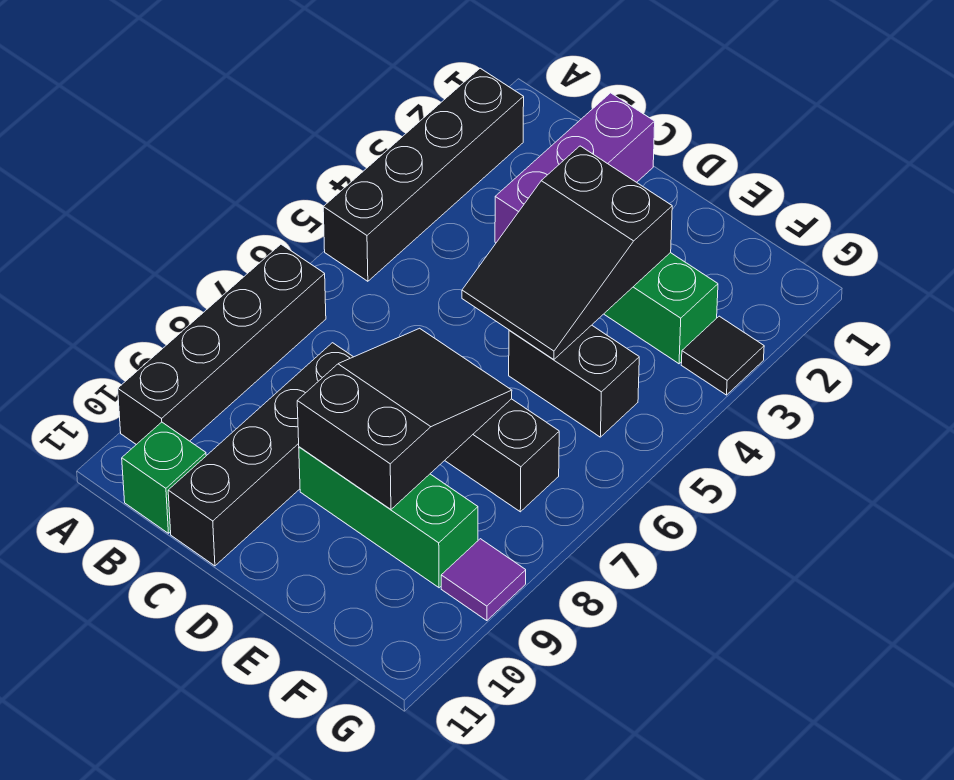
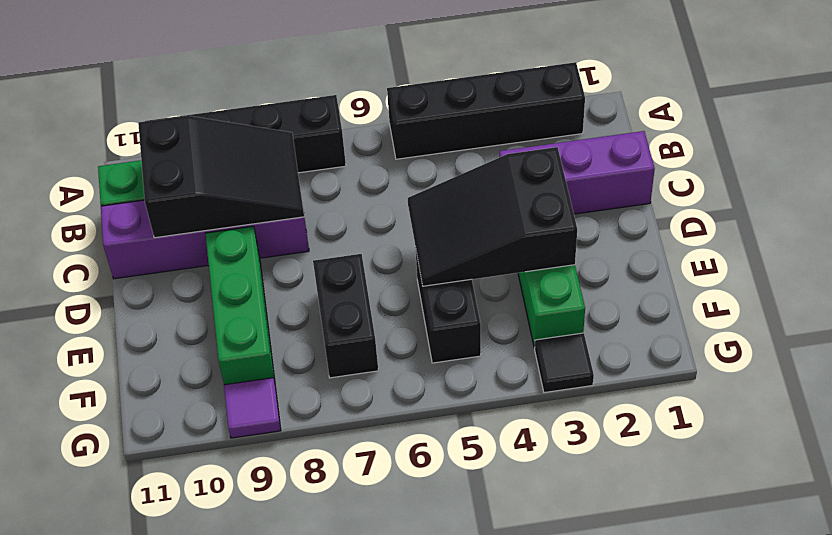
black brick C8:C11 level 1 -> purple brick C8:C11 level 1
black slope D7:E9 level 2 top 9 -> black slope B8:C10 level 2 top 10

